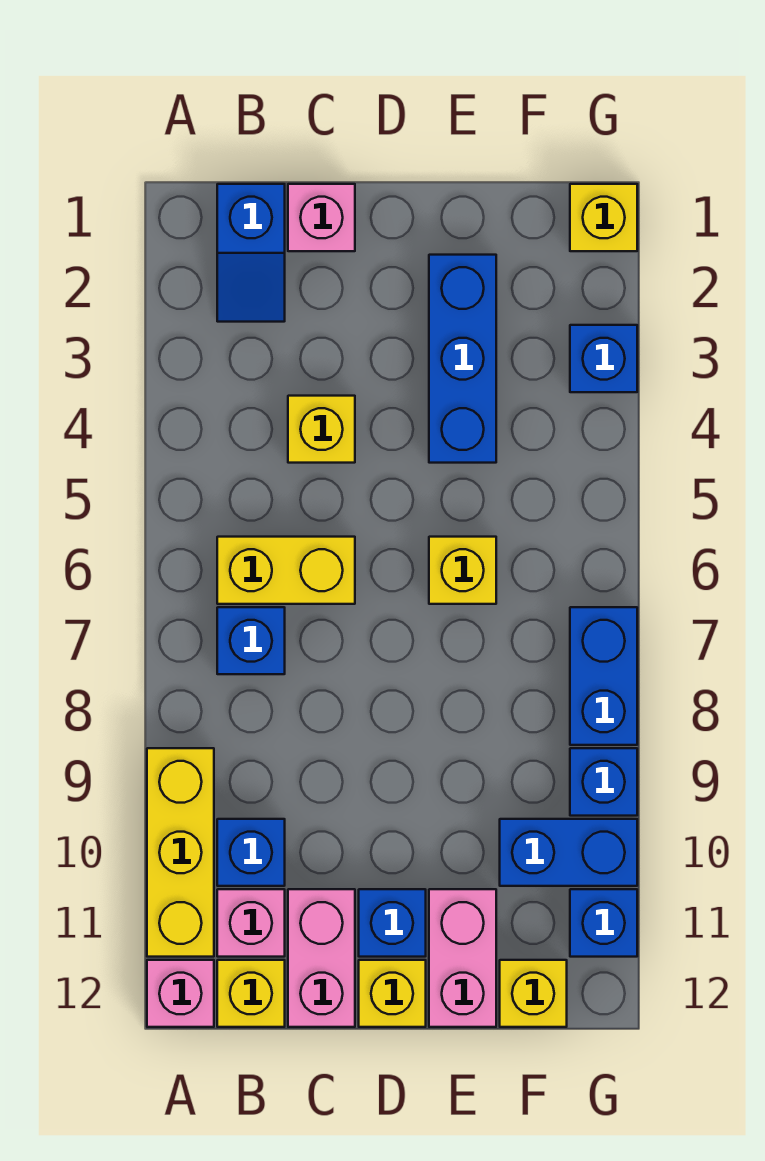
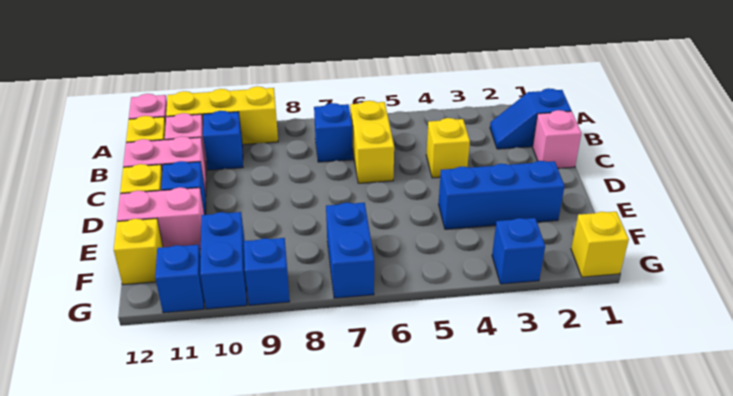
yellow brick E6 level 1 -> none
blue brick G7:G8 level 1 -> blue brick F7:G7 level 1

